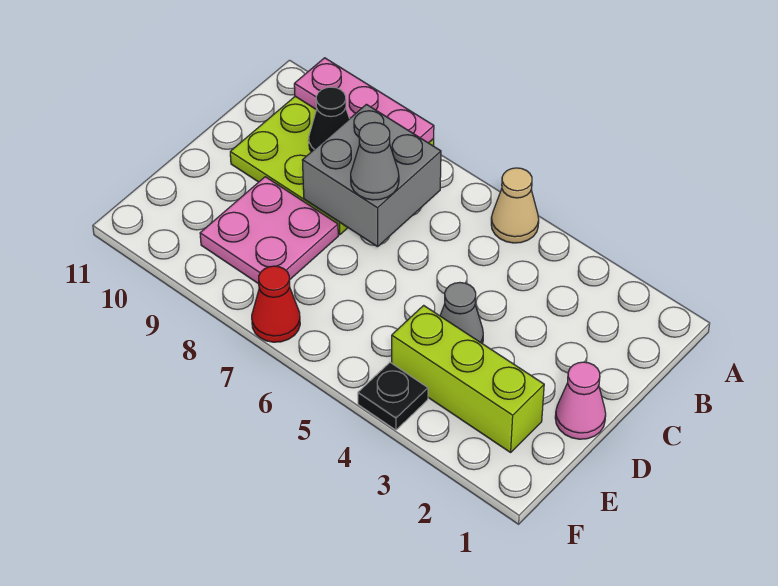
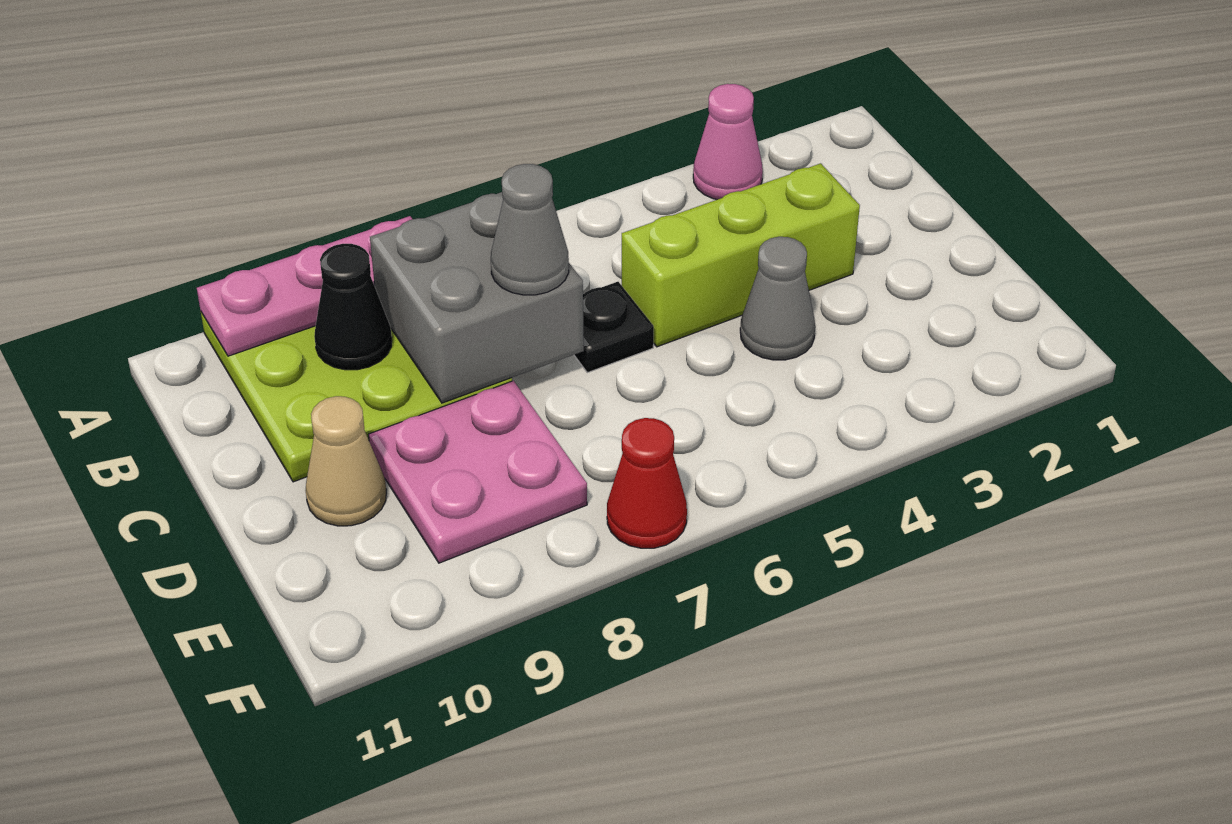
tan cone A5 level 1 -> tan cone D10 level 1
pink cone D1 level 1 -> pink cone A3 level 1
lime brick E2:E4 level 1 -> lime brick C3:C5 level 1
black plate F4 level 1 -> black plate C6 level 1

